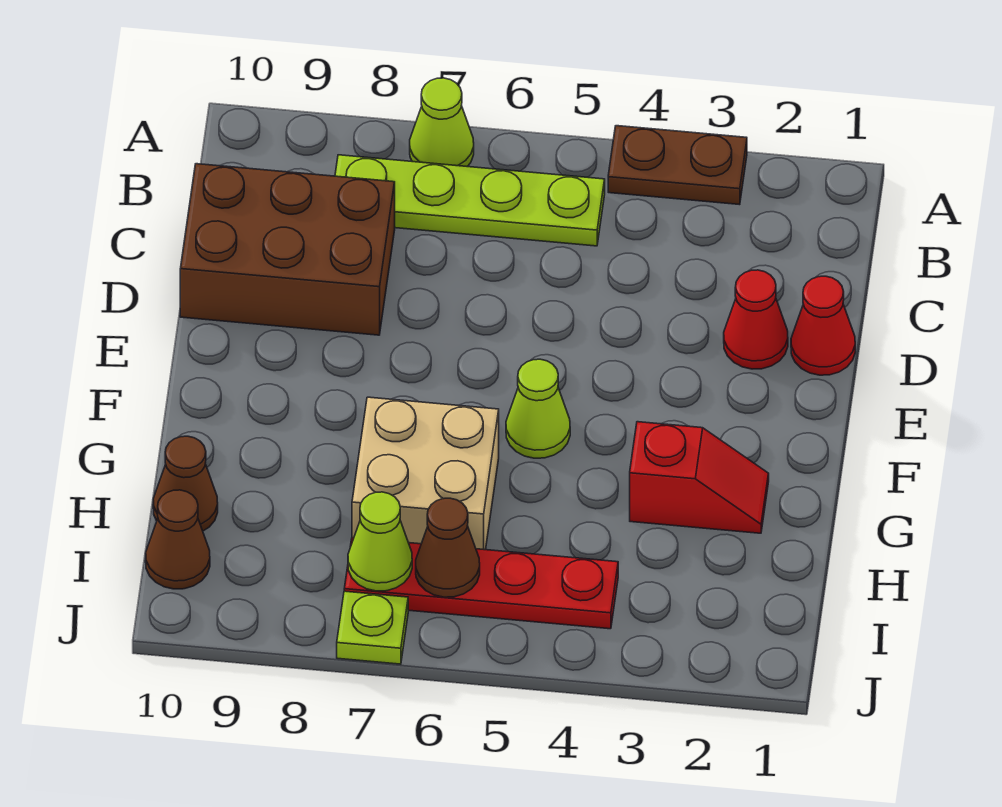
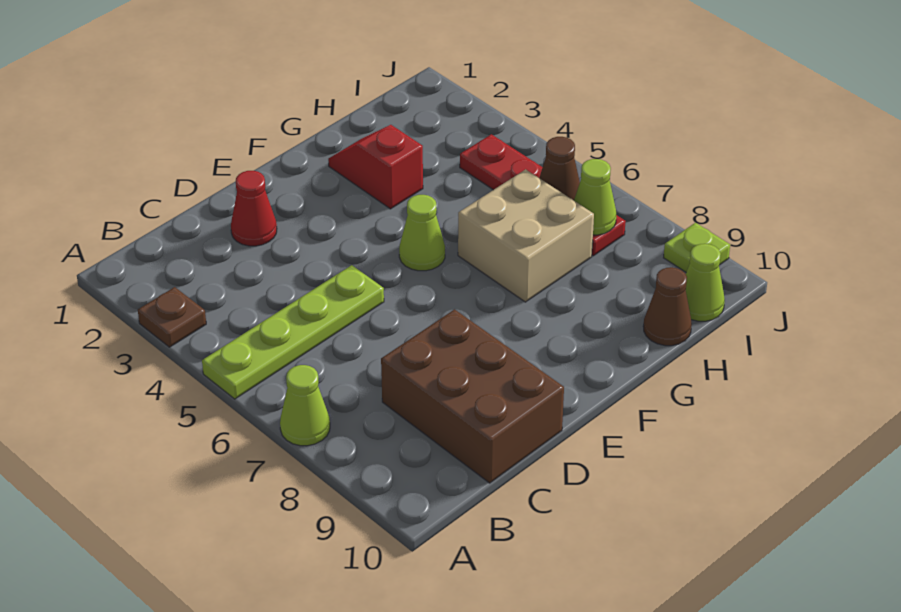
brown plate A3:A4 level 1 -> brown plate A3 level 1
lime plate B5:B8 level 1 -> lime plate A5:D5 level 1
red cone D1 level 1 -> none
brown cone I10 level 1 -> lime cone I10 level 1
lime plate J7 level 1 -> lime plate J9 level 1

